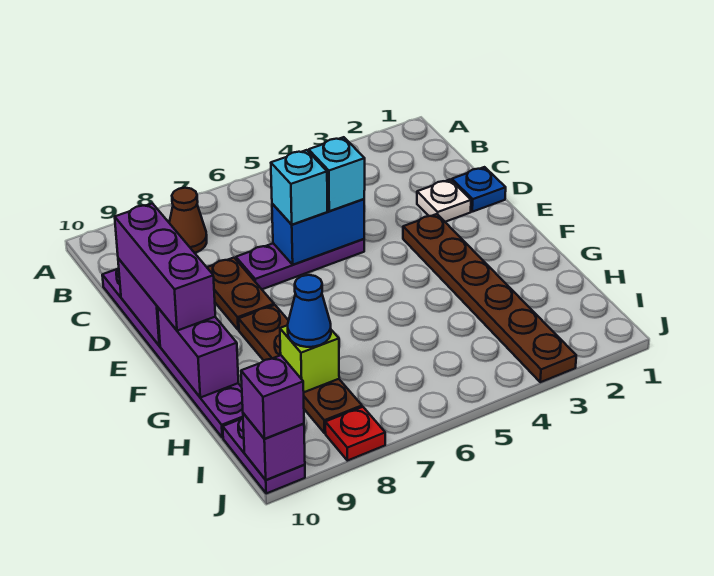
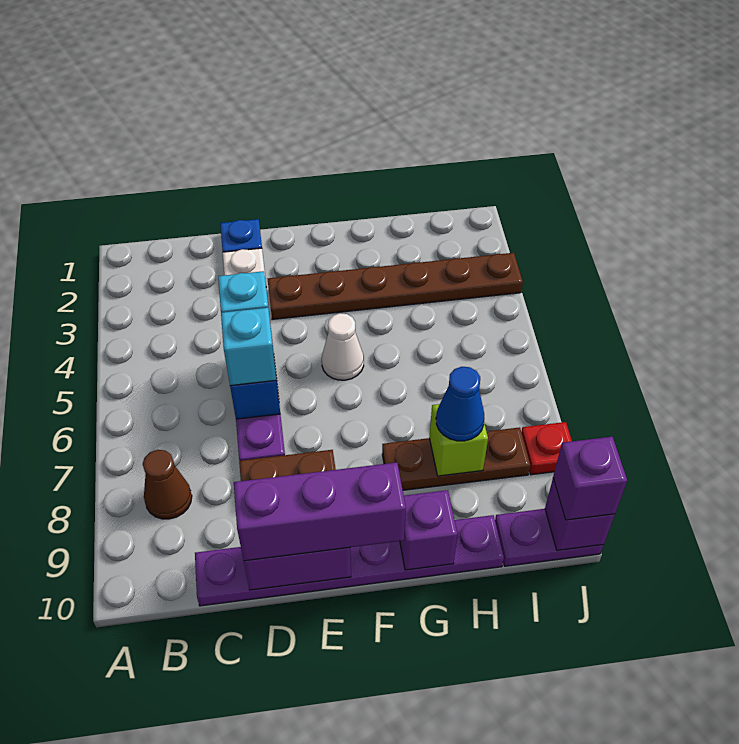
none -> white cone F5 level 1
brown plate F8:I8 level 1 -> brown plate G8:I8 level 1
purple brick F10:G10 level 2 -> purple brick G10 level 2

